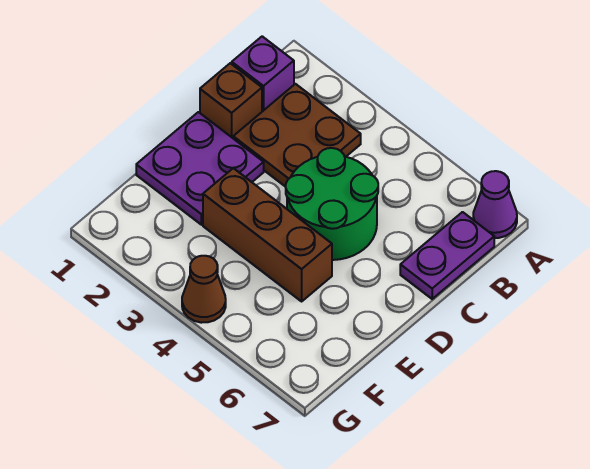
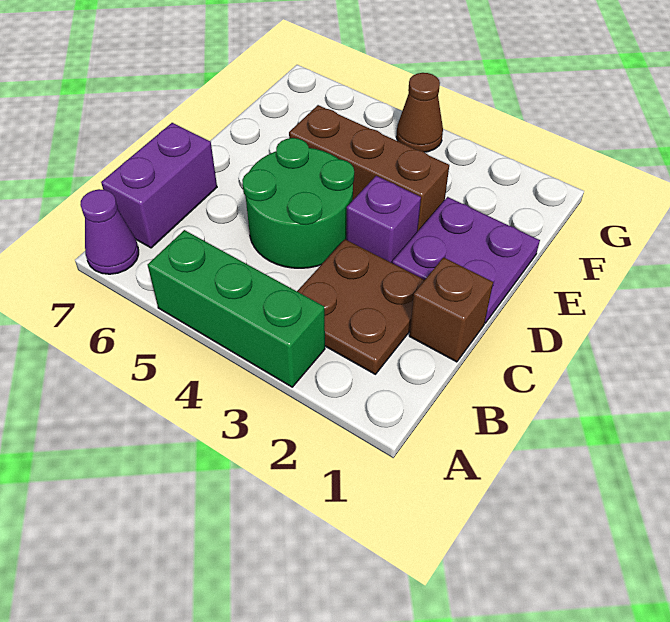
none -> green brick A3:A5 level 1
purple brick B1 level 1 -> purple brick D3 level 1
purple plate B7:C7 level 1 -> purple brick B7:C7 level 1

